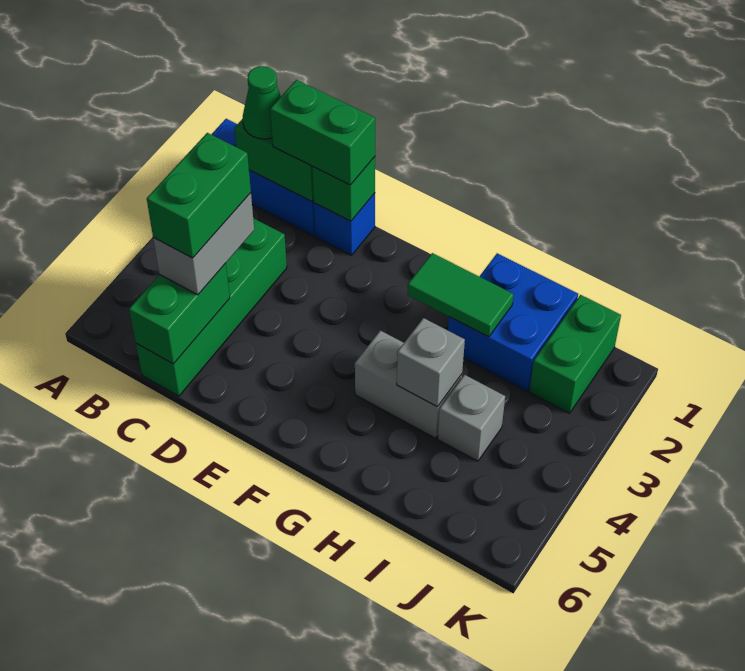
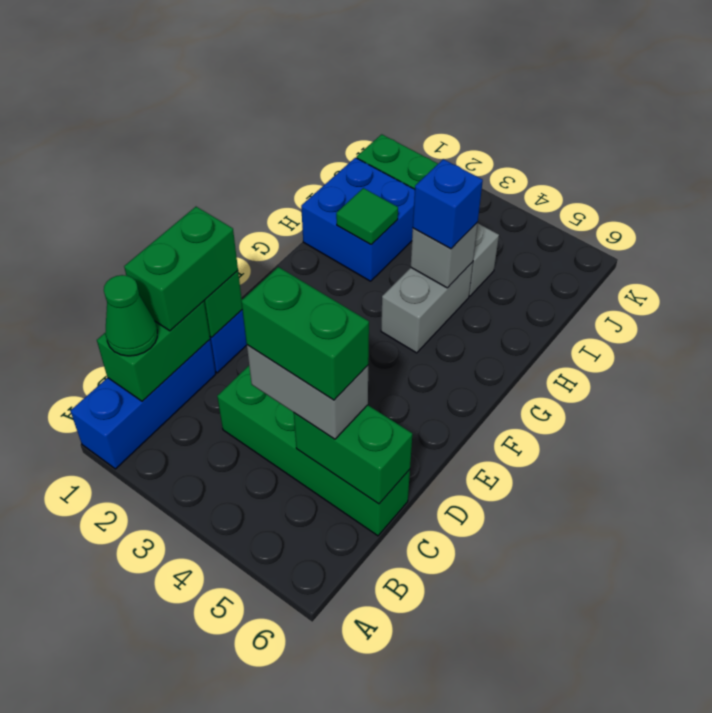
green tile G2:H2 level 2 -> green tile H2 level 2
none -> blue brick H4 level 3

